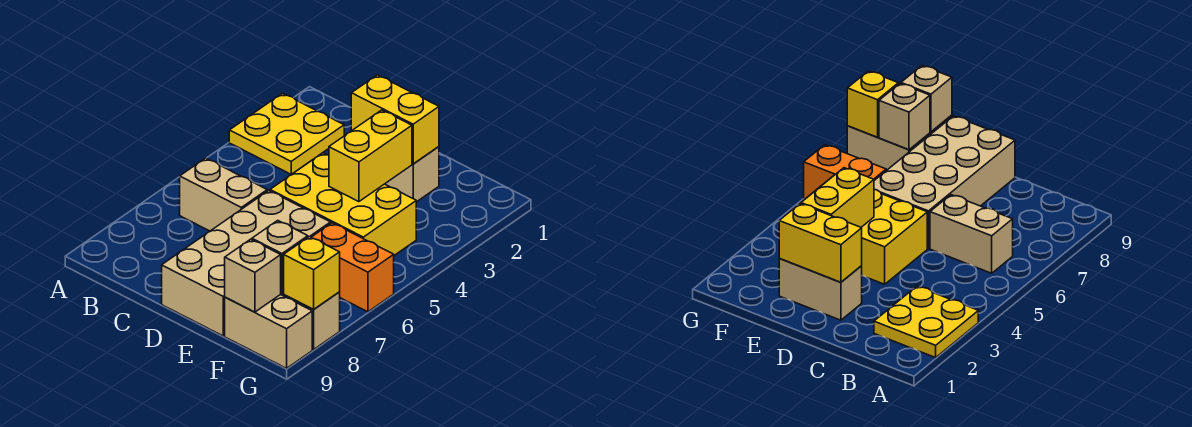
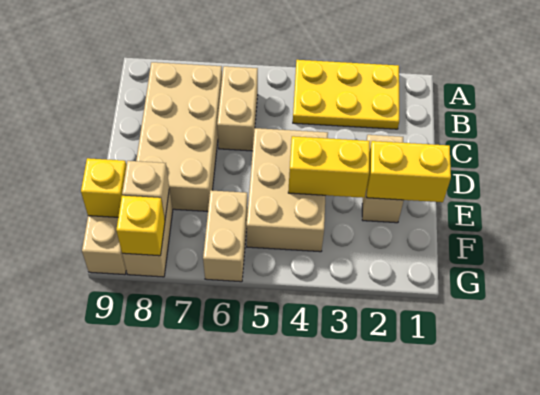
yellow plate A2:B3 level 1 -> yellow plate A2:B4 level 1
yellow brick D2:E2 level 2 -> yellow brick E1:E2 level 2
yellow brick D4:F5 level 1 -> tan brick D4:F5 level 1
tan brick D6:E9 level 1 -> tan brick B7:E8 level 1
orange brick F6:G6 level 1 -> tan brick F6:G6 level 1
tan brick F9 level 2 -> yellow brick F9 level 2

